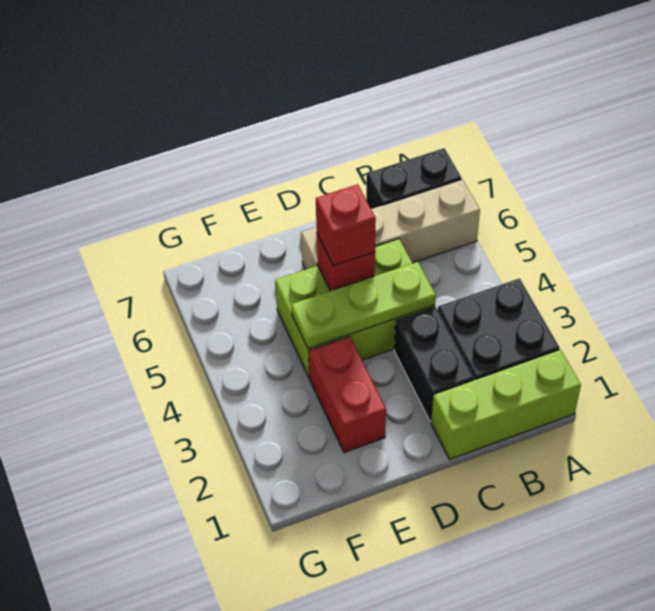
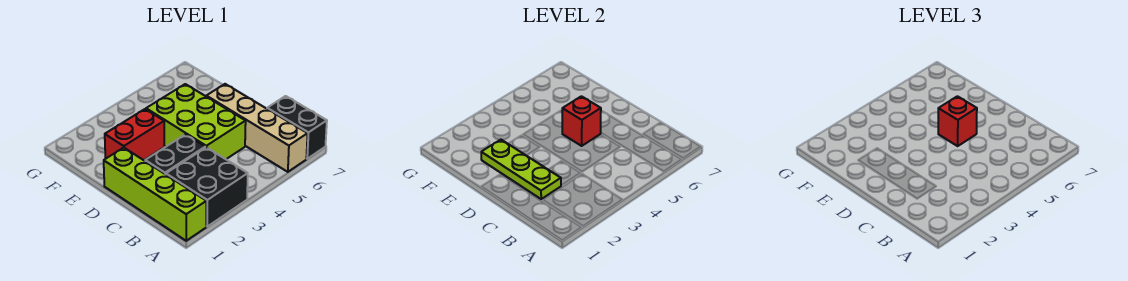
lime brick A1:C1 level 1 -> lime brick A1:D1 level 1
lime plate C4:E4 level 2 -> lime plate C2:E2 level 2

